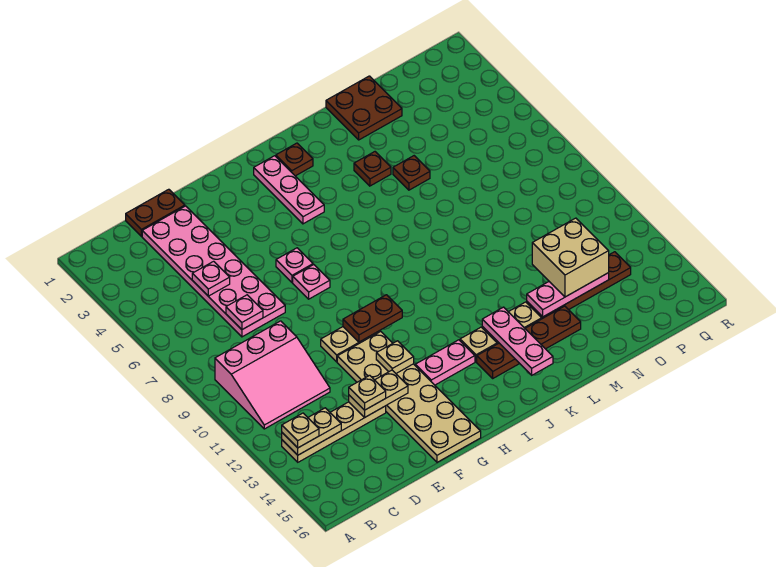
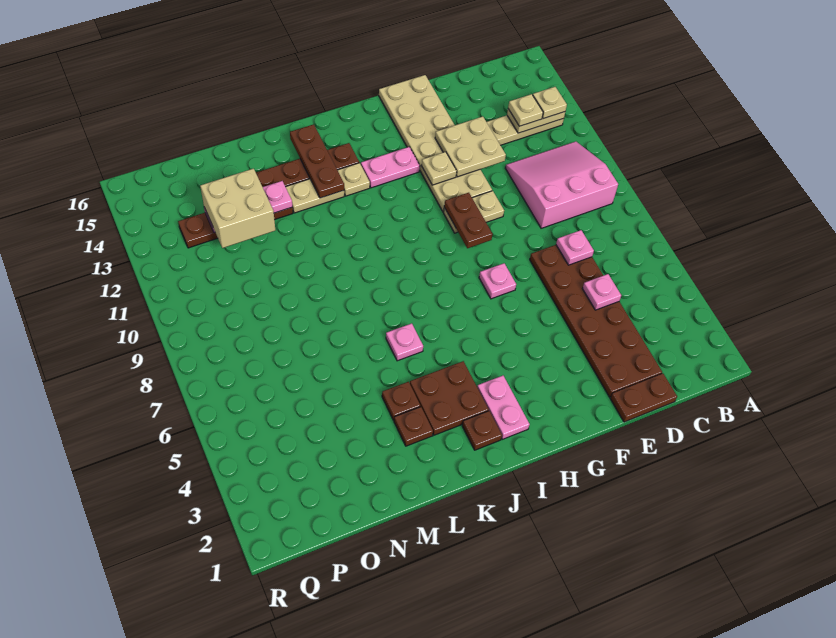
pink plate D2:E7 level 1 -> brown plate D2:E7 level 1
tan plate E13:F13 level 2 -> tan plate E12:F13 level 2
tan plate E13 level 3 -> tan plate C13 level 3
pink plate G6 level 1 -> pink plate K6 level 1
brown plate G10:H10 level 2 -> brown plate G9:G10 level 2
pink plate I2:I4 level 1 -> pink plate I2:I3 level 1
pink plate K13:K15 level 2 -> brown plate K13:K15 level 2
brown plate M1:N2 level 1 -> brown plate J3:K4 level 1
brown plate M5 level 1 -> brown plate L3 level 1

